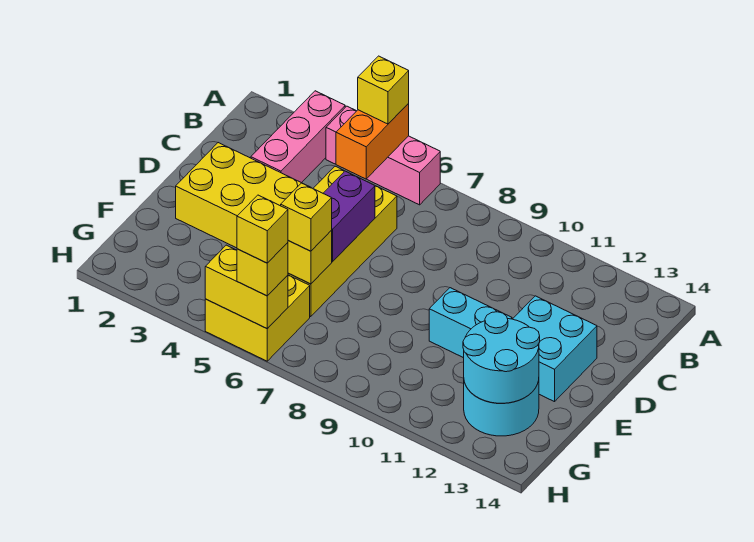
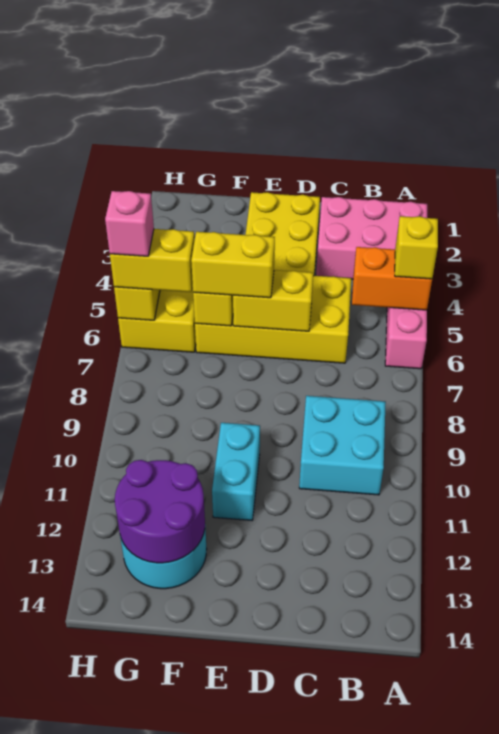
pink brick A3:C3 level 1 -> pink brick A2:C3 level 1
purple brick D6:E6 level 2 -> yellow brick D6:E6 level 2
cyan brick D12:E13 level 1 -> cyan brick B9:C10 level 1
yellow brick F6 level 3 -> yellow brick E6:F6 level 3
cyan round brick F12:G13 level 2 -> purple round brick F12:G13 level 2
yellow brick H6 level 3 -> yellow brick G6:H6 level 3
yellow brick H6 level 4 -> pink brick H6 level 4

